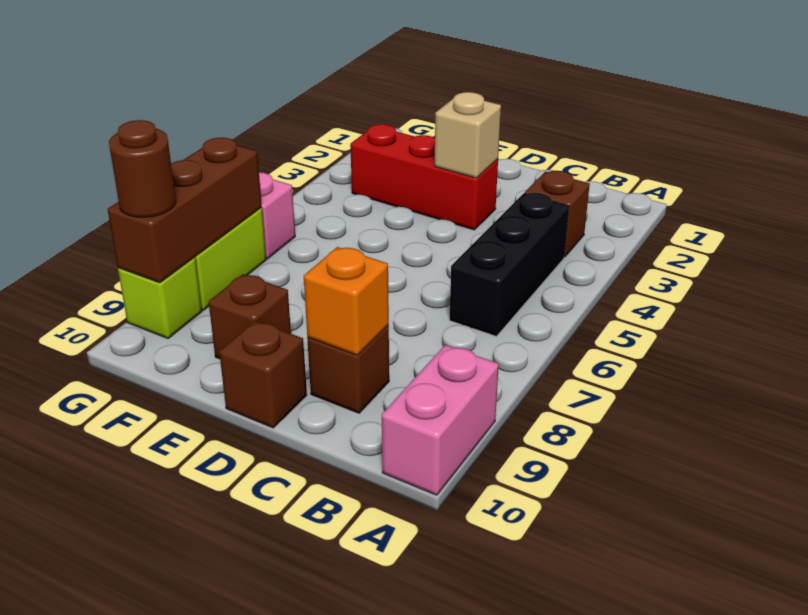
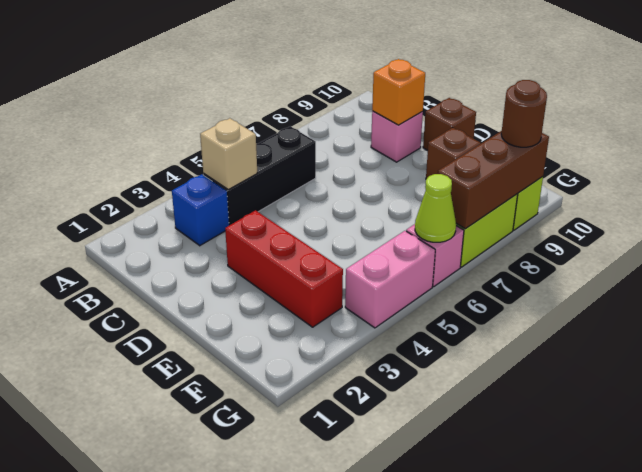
pink brick A9:A10 level 1 -> pink brick G4:G5 level 1
brown brick B3 level 1 -> blue brick B3 level 1
brown brick C9 level 1 -> pink brick C9 level 1
tan brick D3 level 2 -> tan brick B4 level 2
none -> lime cone G6 level 2

